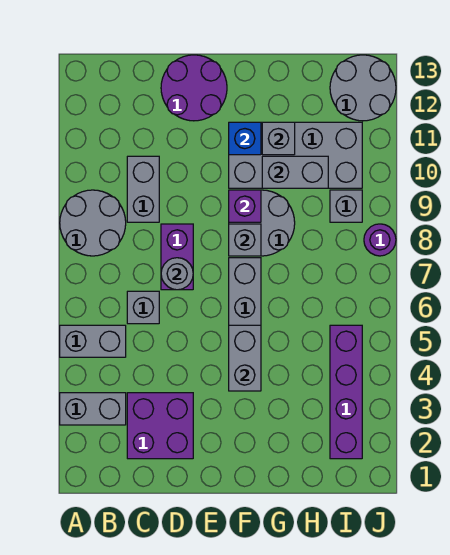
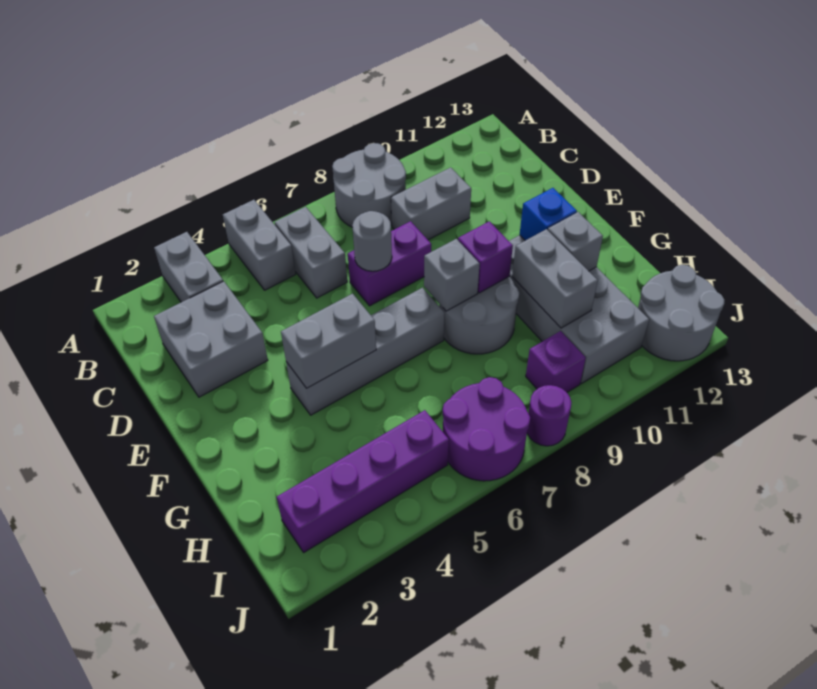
purple brick C2:D3 level 1 -> grey brick C2:D3 level 1
grey brick C6 level 1 -> grey brick B6:C6 level 1
purple round brick D12:E13 level 1 -> purple round brick I6:J7 level 1
grey brick I9 level 1 -> purple brick I9 level 1

